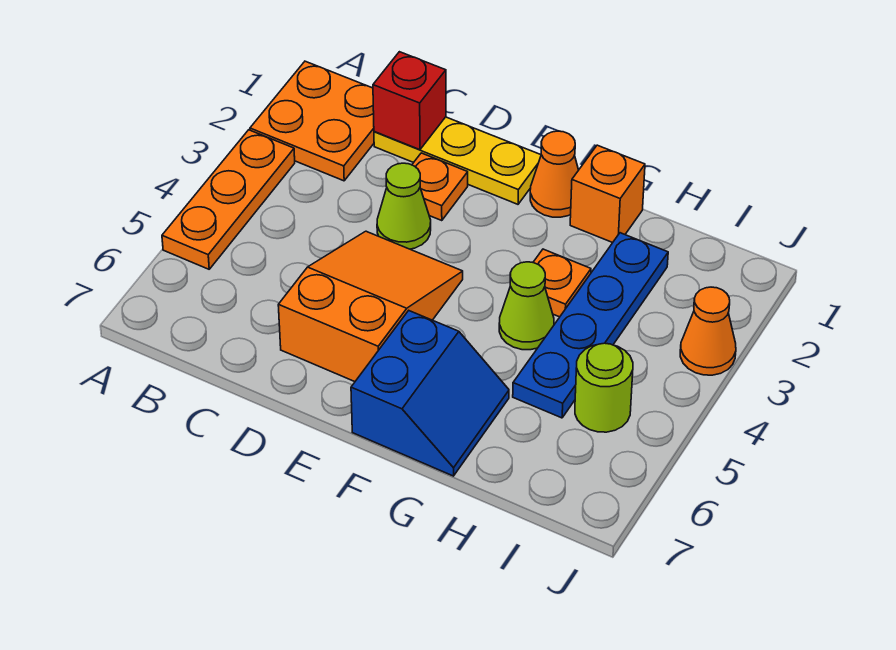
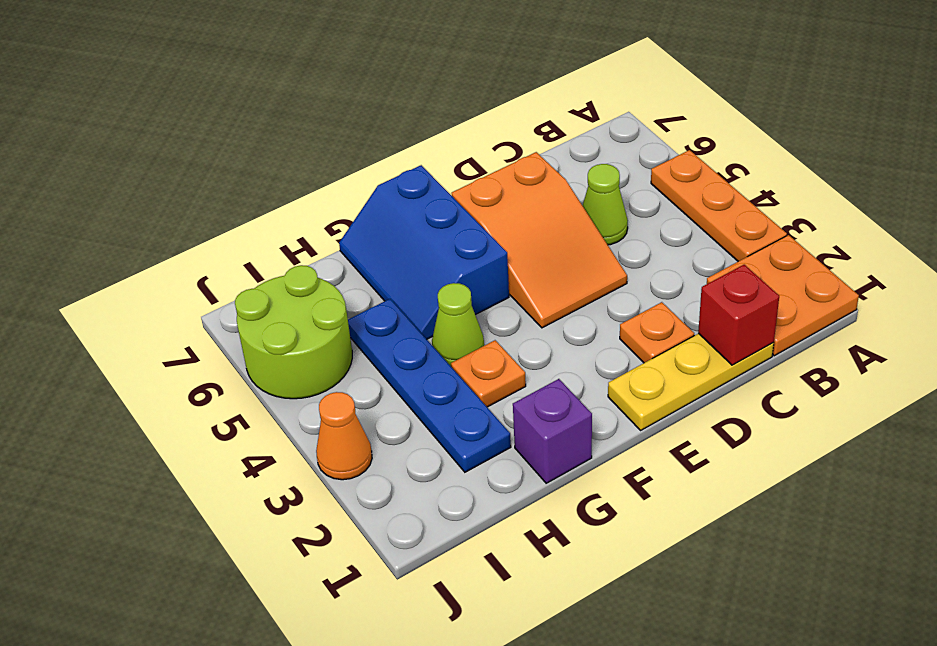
lime cone D3 level 1 -> lime cone C5 level 1
orange cone F1 level 1 -> none
blue slope F6:G7 level 1 top F -> blue slope F5:G7 level 1 top F
orange brick G1 level 1 -> purple brick G1 level 1
lime round brick I5 level 1 -> lime round brick I5:J6 level 1

